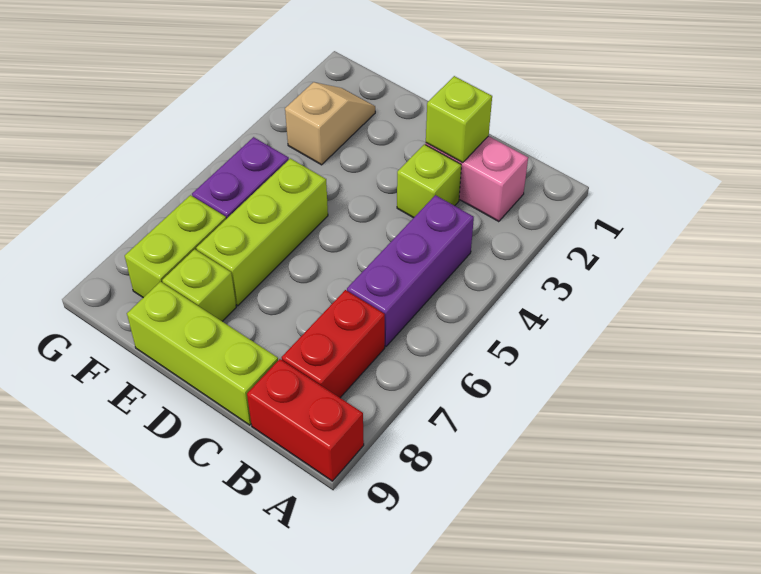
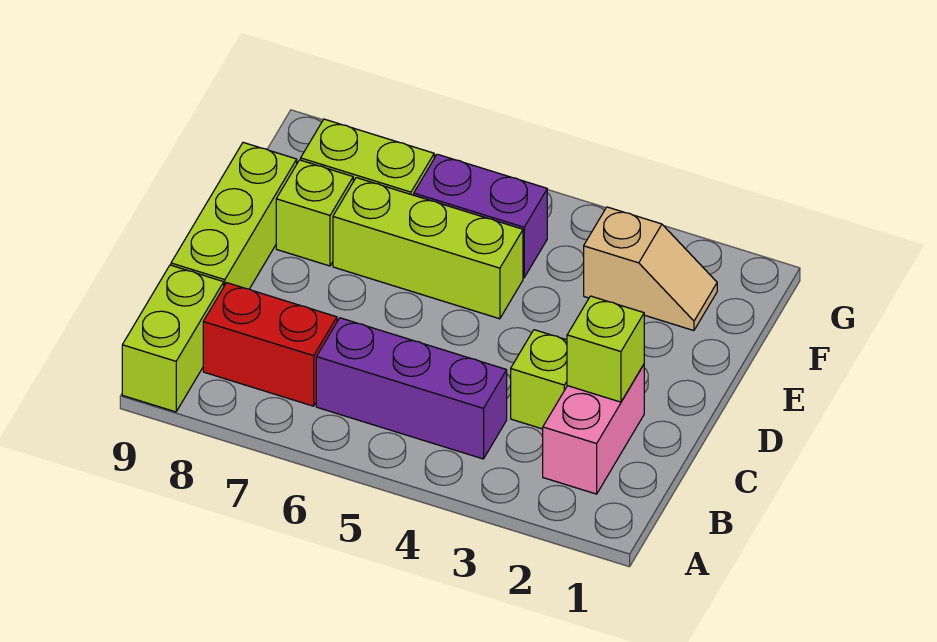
red brick A9:B9 level 1 -> lime brick A9:B9 level 1

